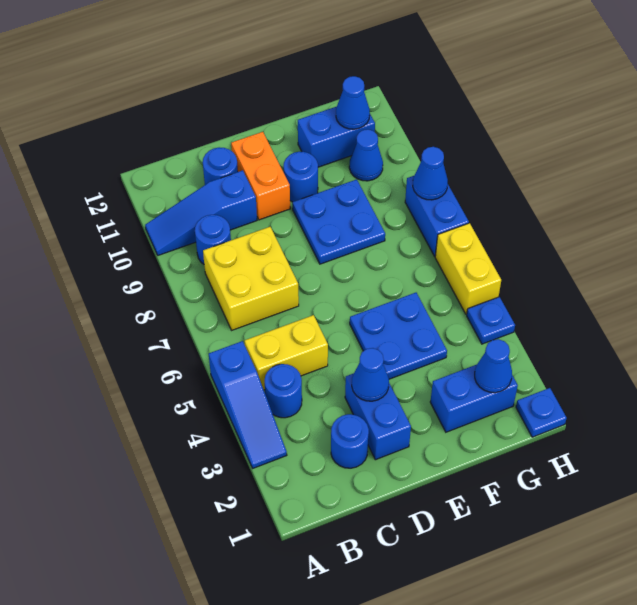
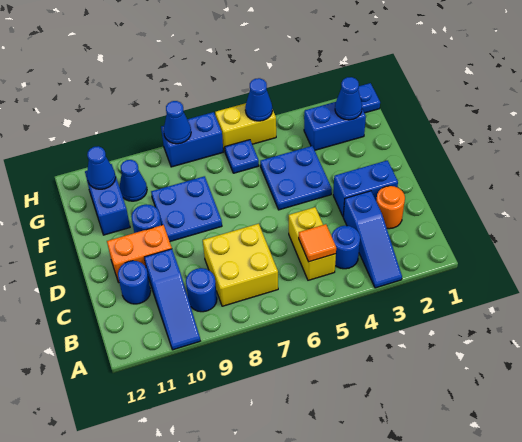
blue slope A3:A5 level 1 top 5 -> blue slope A3:C3 level 1 top C
none -> orange tile B5 level 2
blue round brick C2 level 1 -> orange round brick C2 level 1
blue cone D3 level 2 -> blue cone H5 level 2
blue brick F2:G2 level 1 -> blue brick G2:G3 level 1
blue plate H4 level 1 -> blue plate G6 level 1

